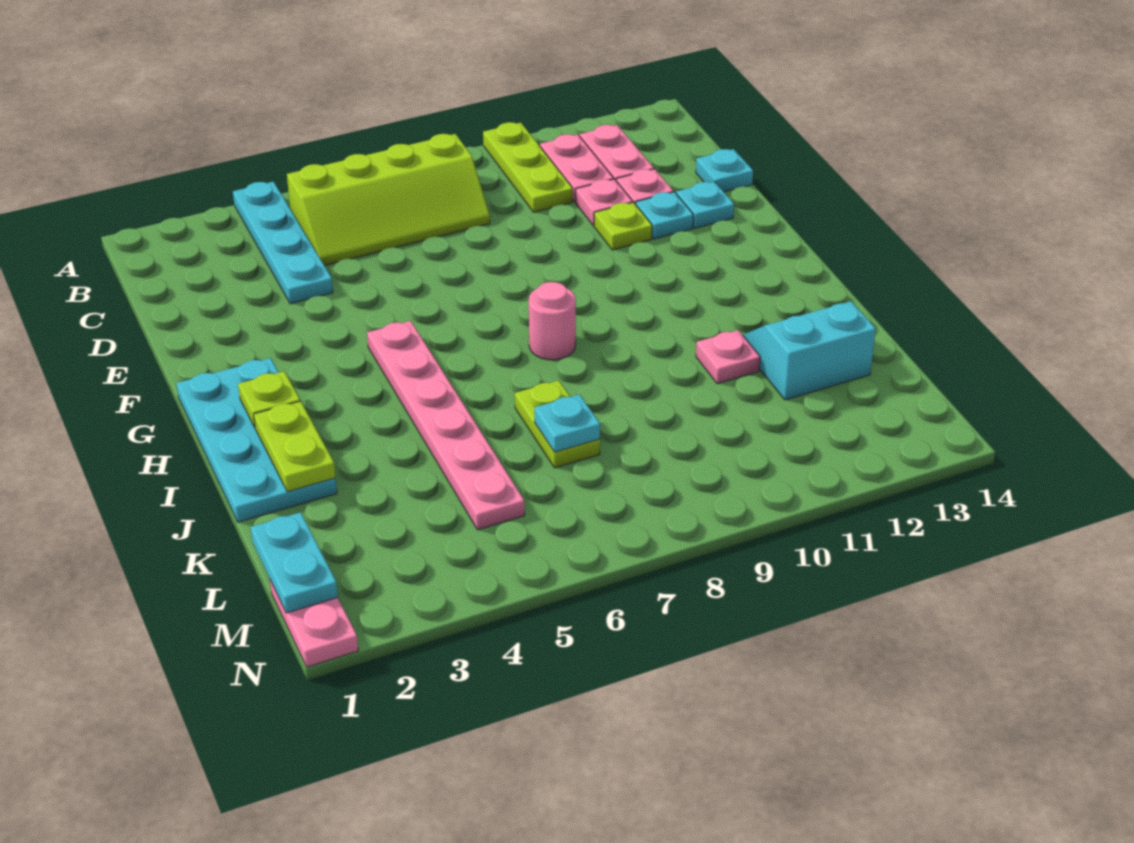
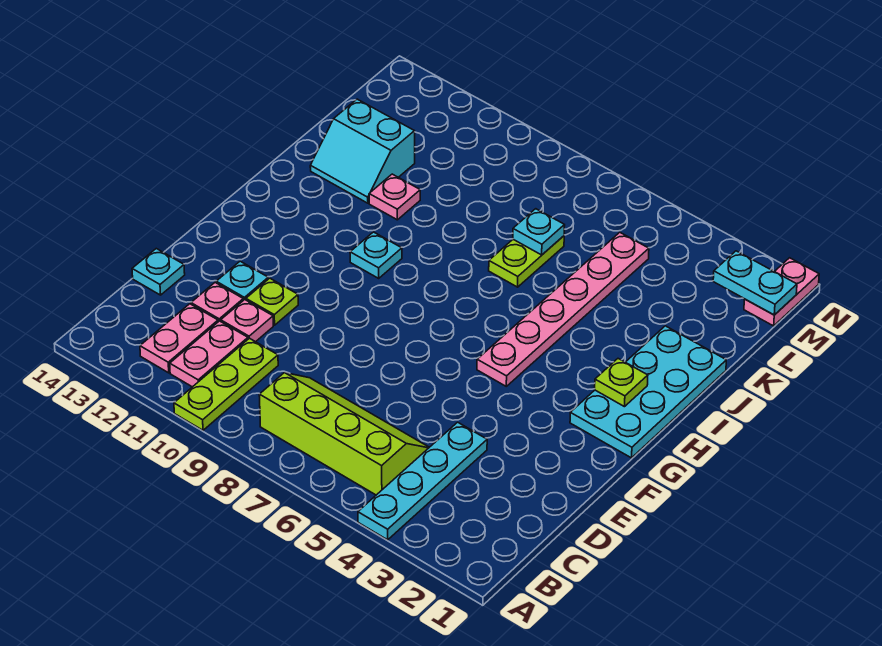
cyan plate E13 level 1 -> cyan plate H10 level 1
pink round brick H8 level 1 -> none
lime plate I2:J2 level 2 -> none
cyan plate L1:M1 level 2 -> cyan plate M1:M2 level 2

